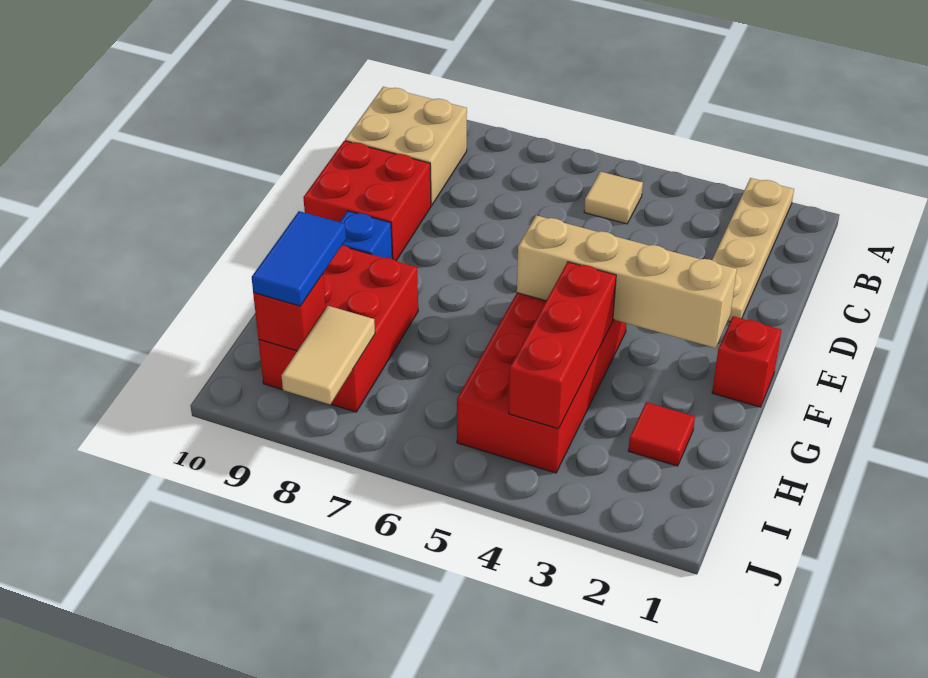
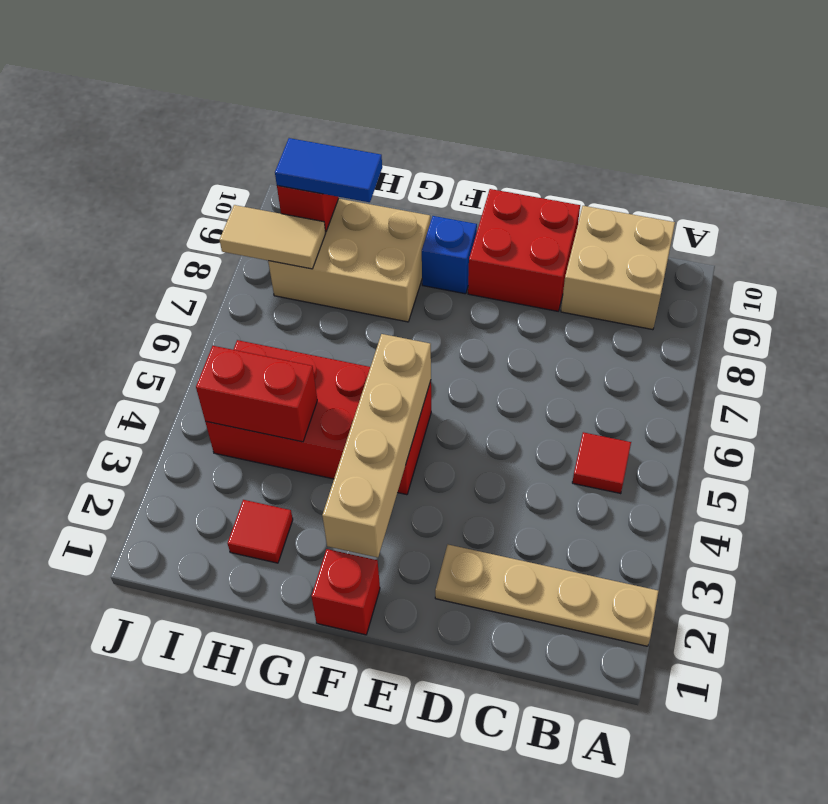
tan tile B5 level 1 -> red tile B5 level 1
red brick G4:I4 level 2 -> red brick H4:I4 level 2
red brick G8:I9 level 1 -> tan brick G8:I9 level 1

